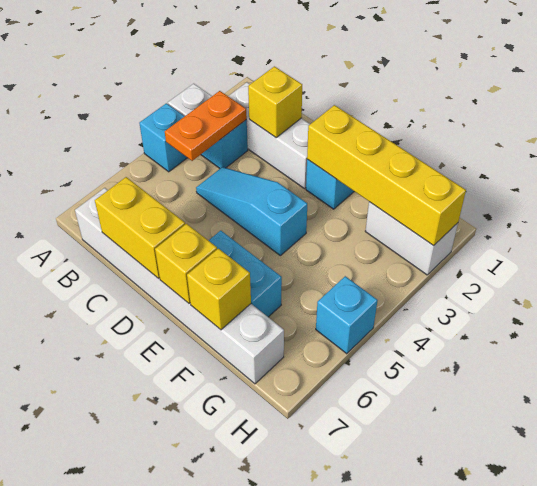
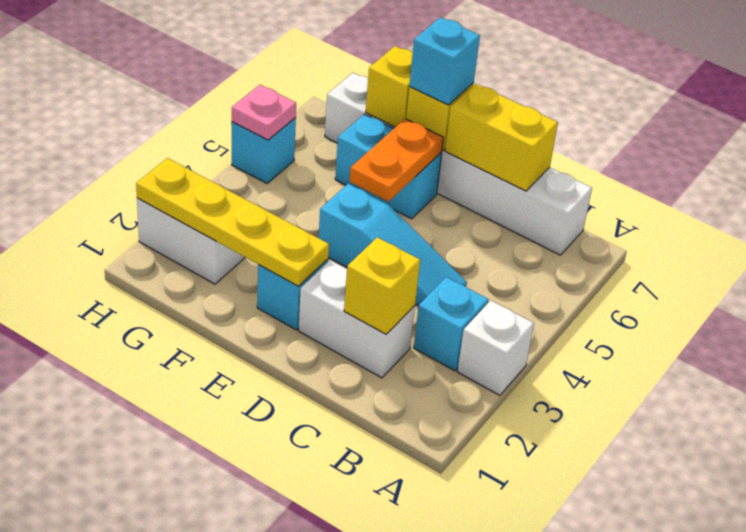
cyan brick A4 level 1 -> cyan brick E7 level 3
white brick B2:D2 level 1 -> white brick C2:D2 level 1
orange plate B3:B4 level 2 -> orange plate E5:E6 level 2
yellow brick E2:H2 level 2 -> yellow plate E2:H2 level 2
none -> pink plate H5 level 2

